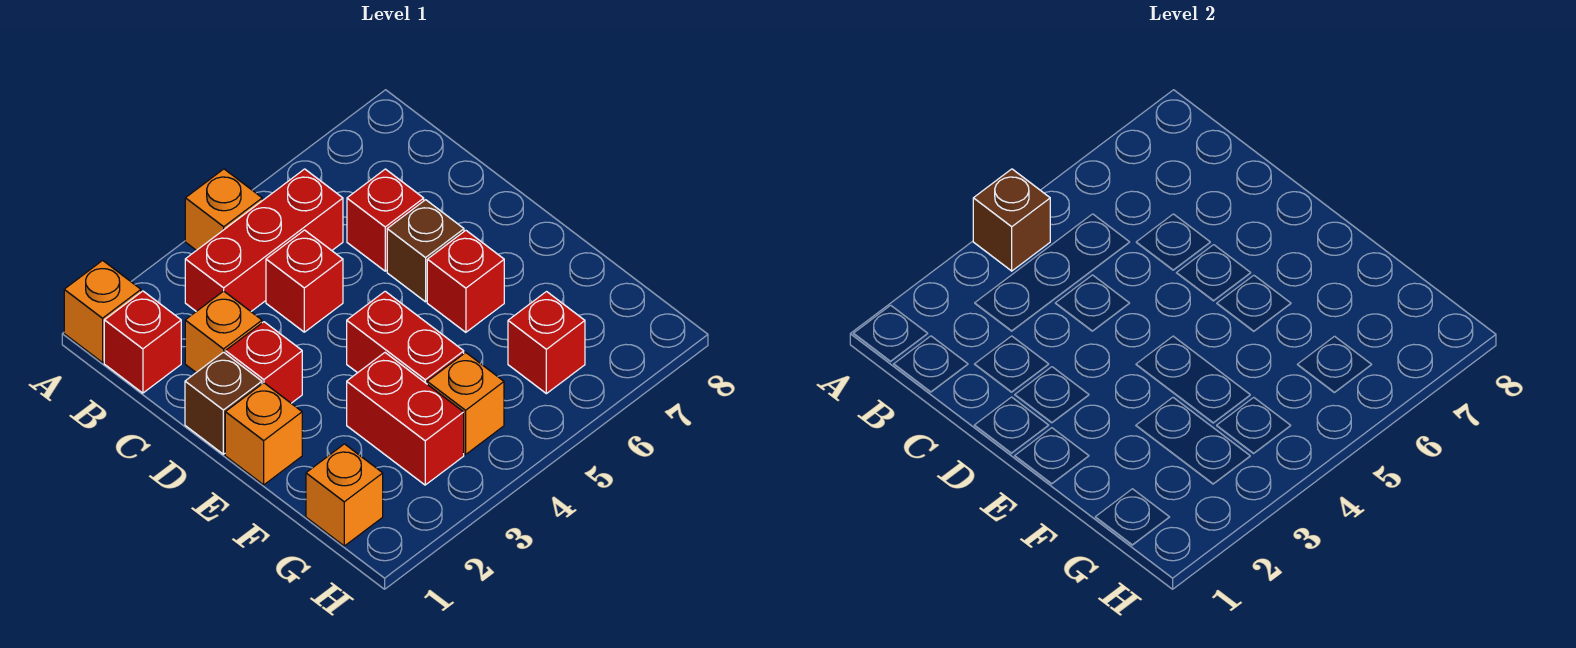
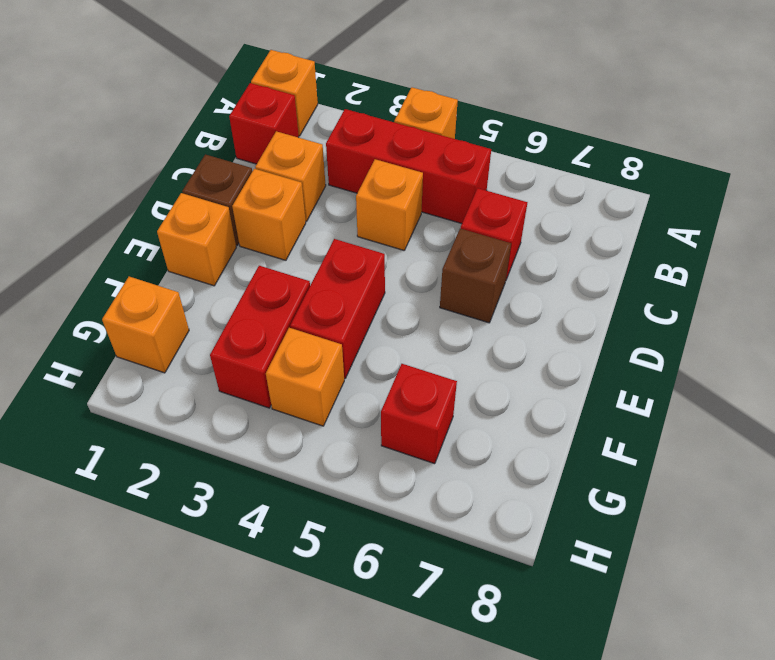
brown brick A4 level 2 -> none
red brick C4 level 1 -> orange brick C4 level 1
red brick D2 level 1 -> orange brick D2 level 1
red brick E6 level 1 -> none

